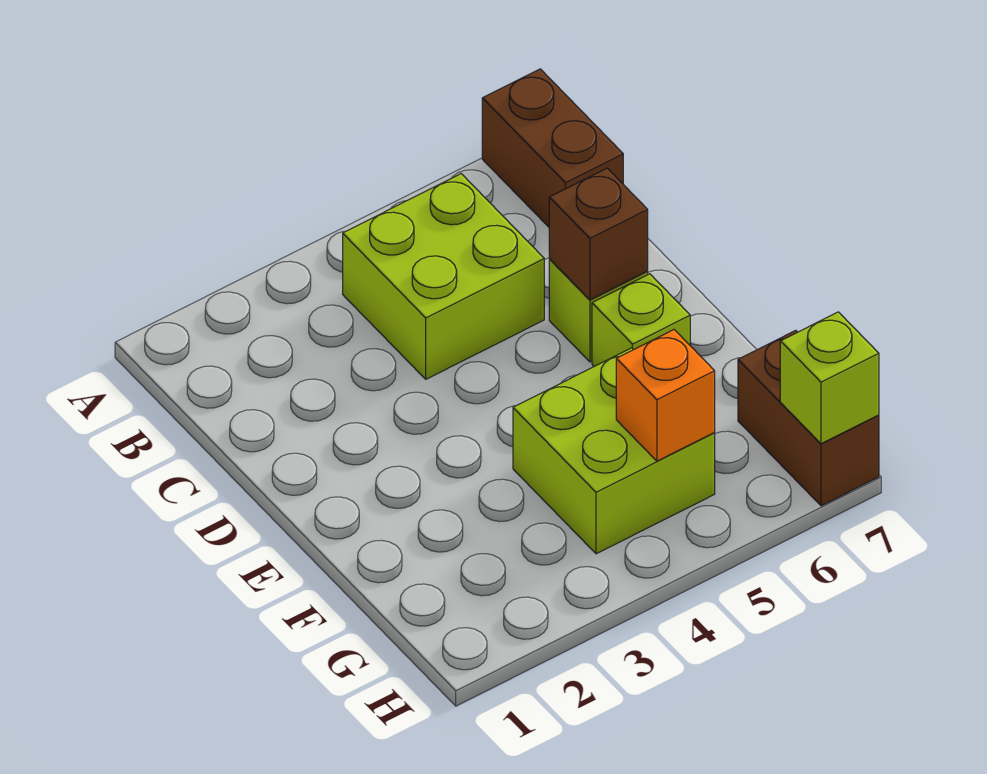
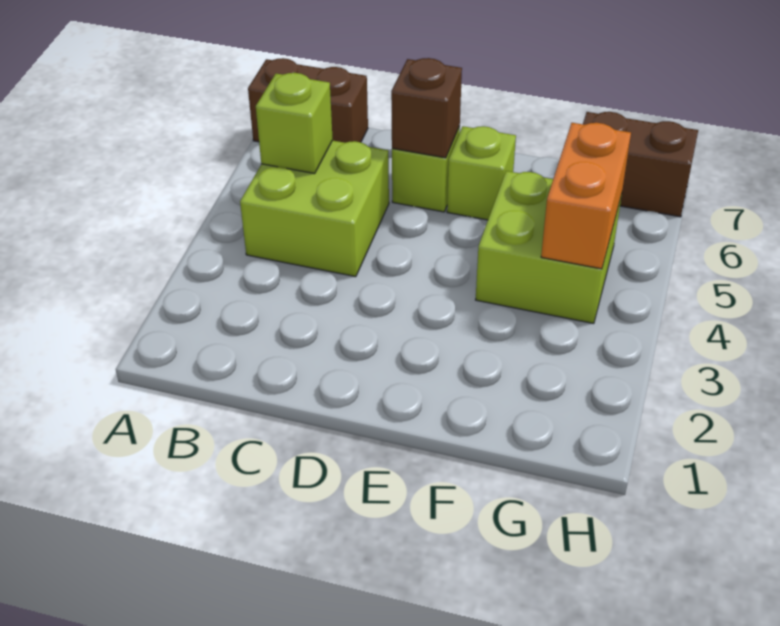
orange brick G5 level 2 -> orange brick G4:G5 level 2
lime brick H7 level 2 -> lime brick B5 level 2

